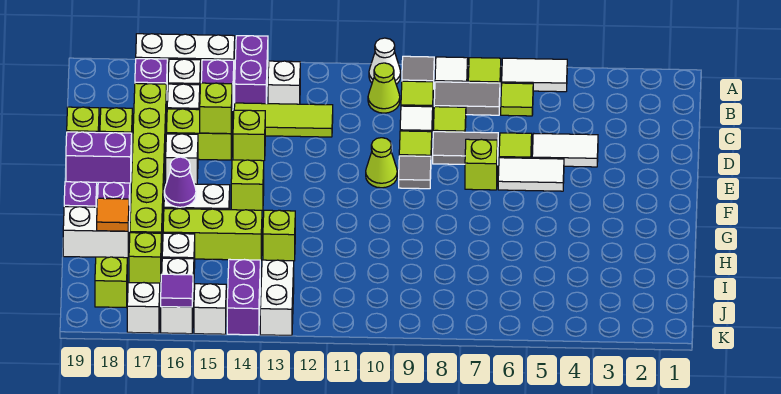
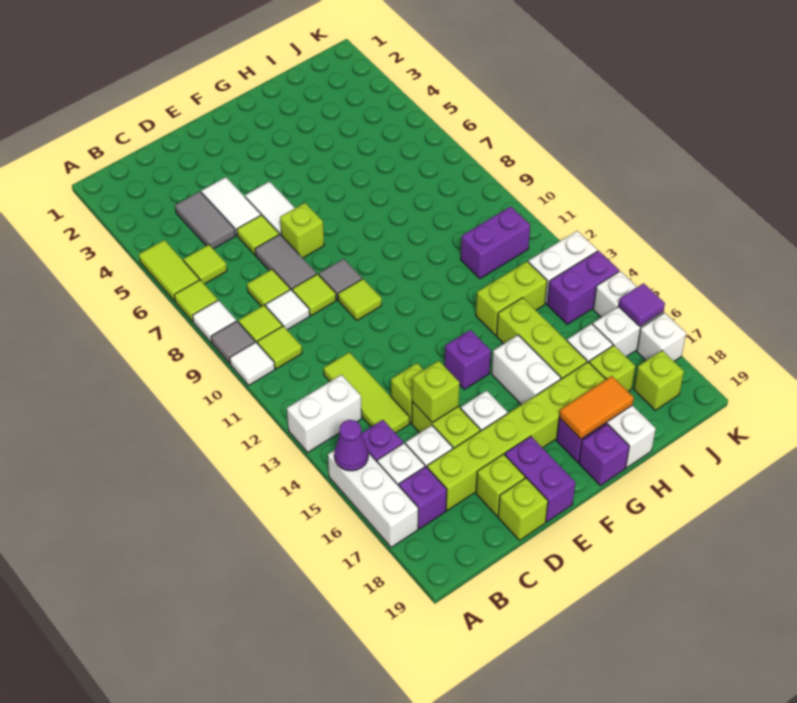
white tile A5:A6 level 1 -> lime tile A5:A6 level 1
white cone A10 level 1 -> white tile A10 level 1
purple brick A14:B14 level 1 -> purple brick I11:J11 level 1
grey tile B7:B8 level 1 -> grey tile C4:C5 level 1
lime cone B10 level 1 -> lime tile B10 level 1
white brick B13 level 1 -> white brick A13:B13 level 1
lime cone E10 level 1 -> lime tile E10 level 1
lime brick F14 level 1 -> purple brick F14 level 1
purple cone G16 level 2 -> purple cone A15 level 2
lime brick H13 level 1 -> lime brick H13:I13 level 1
orange tile H18 level 2 -> orange tile G18:H18 level 2

